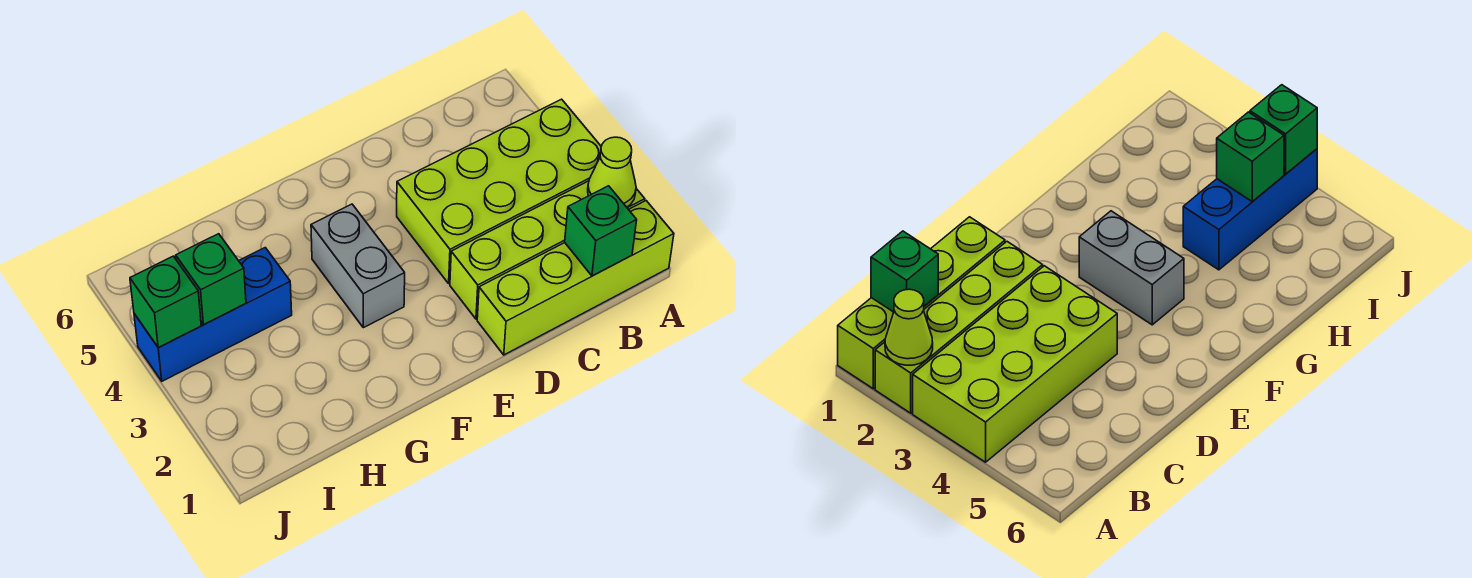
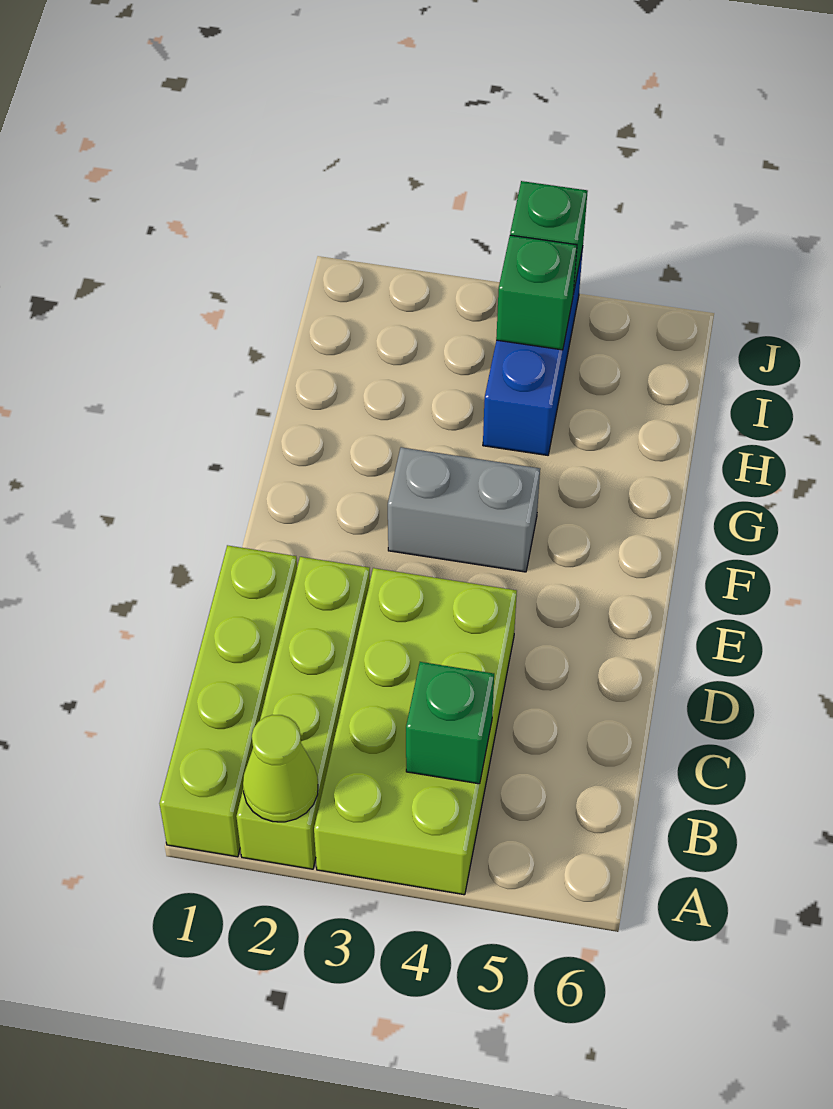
green brick B1 level 2 -> green brick B4 level 2

